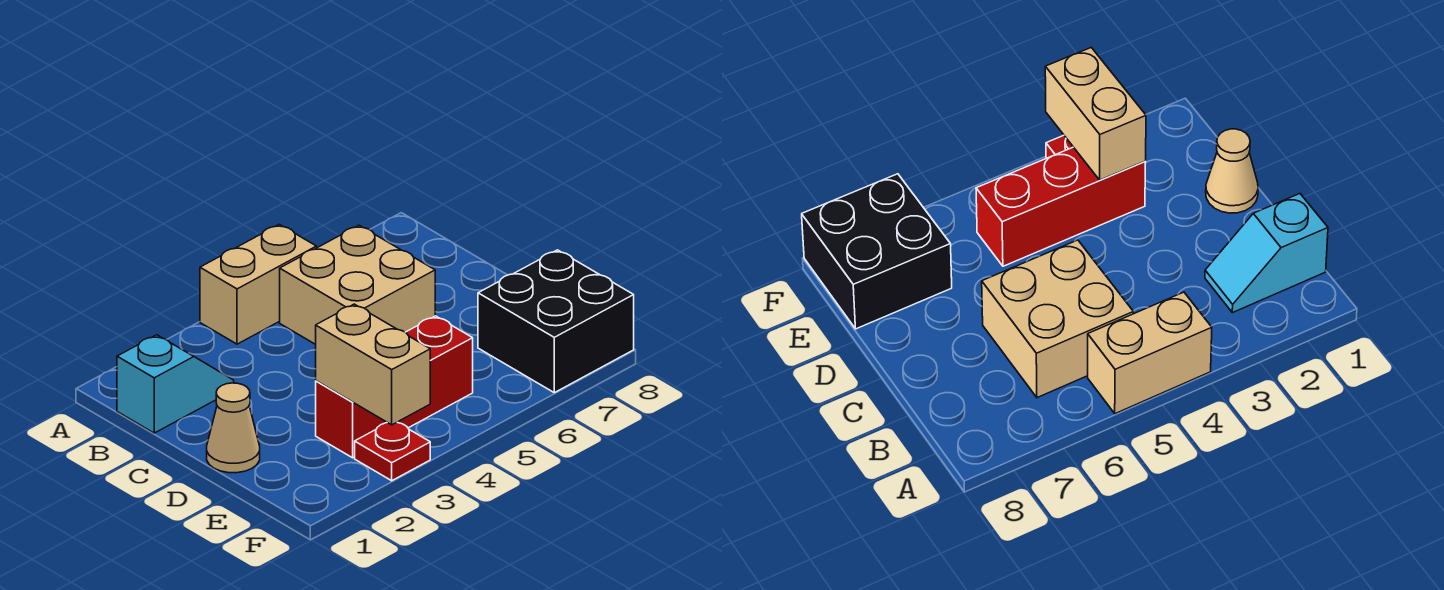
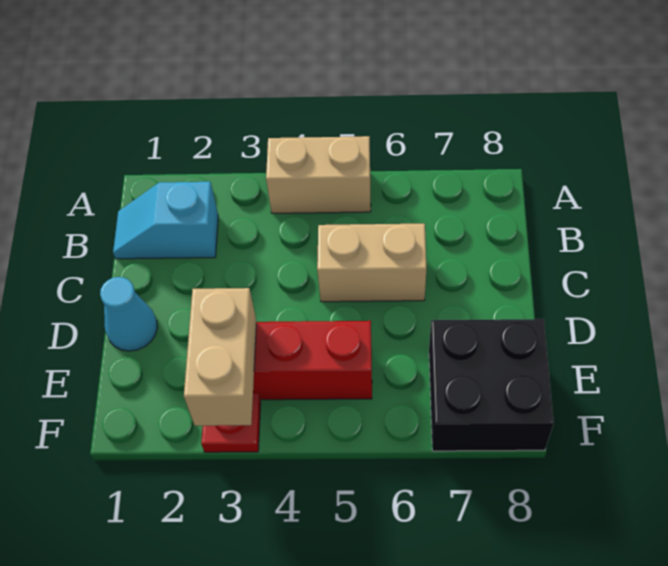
cyan slope B1:B2 level 1 top 1 -> cyan slope B1:B2 level 1 top 2
tan brick B5:C6 level 1 -> tan brick C5:C6 level 1
tan cone D1 level 1 -> cyan cone D1 level 1

